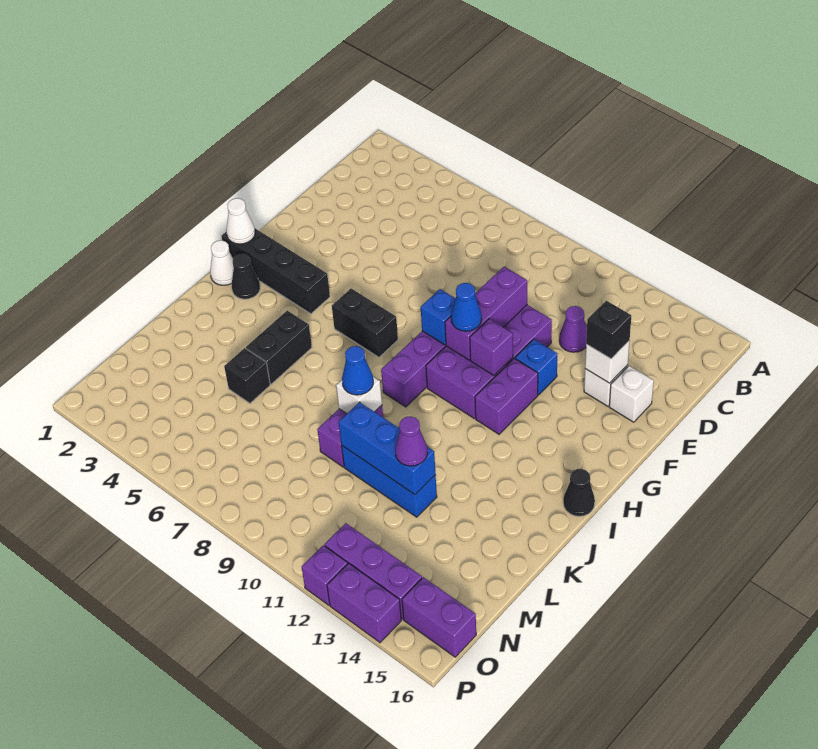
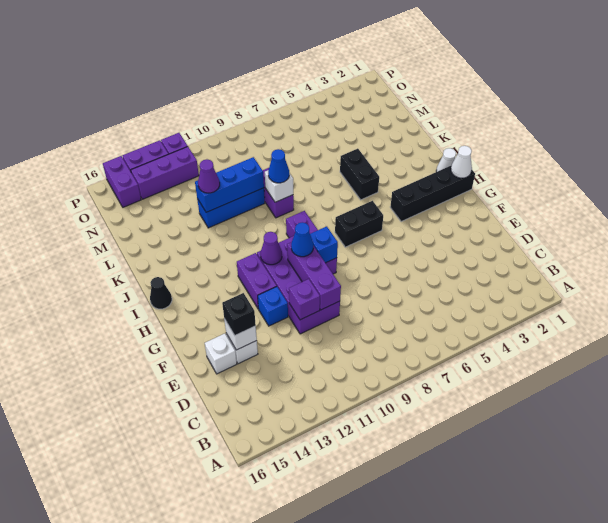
purple cone D12 level 1 -> purple cone H11 level 2
purple brick G11 level 2 -> purple brick E11 level 2
black cone I2 level 1 -> none
black brick L5 level 1 -> none
purple brick O15:O16 level 1 -> purple brick O15:P15 level 1

